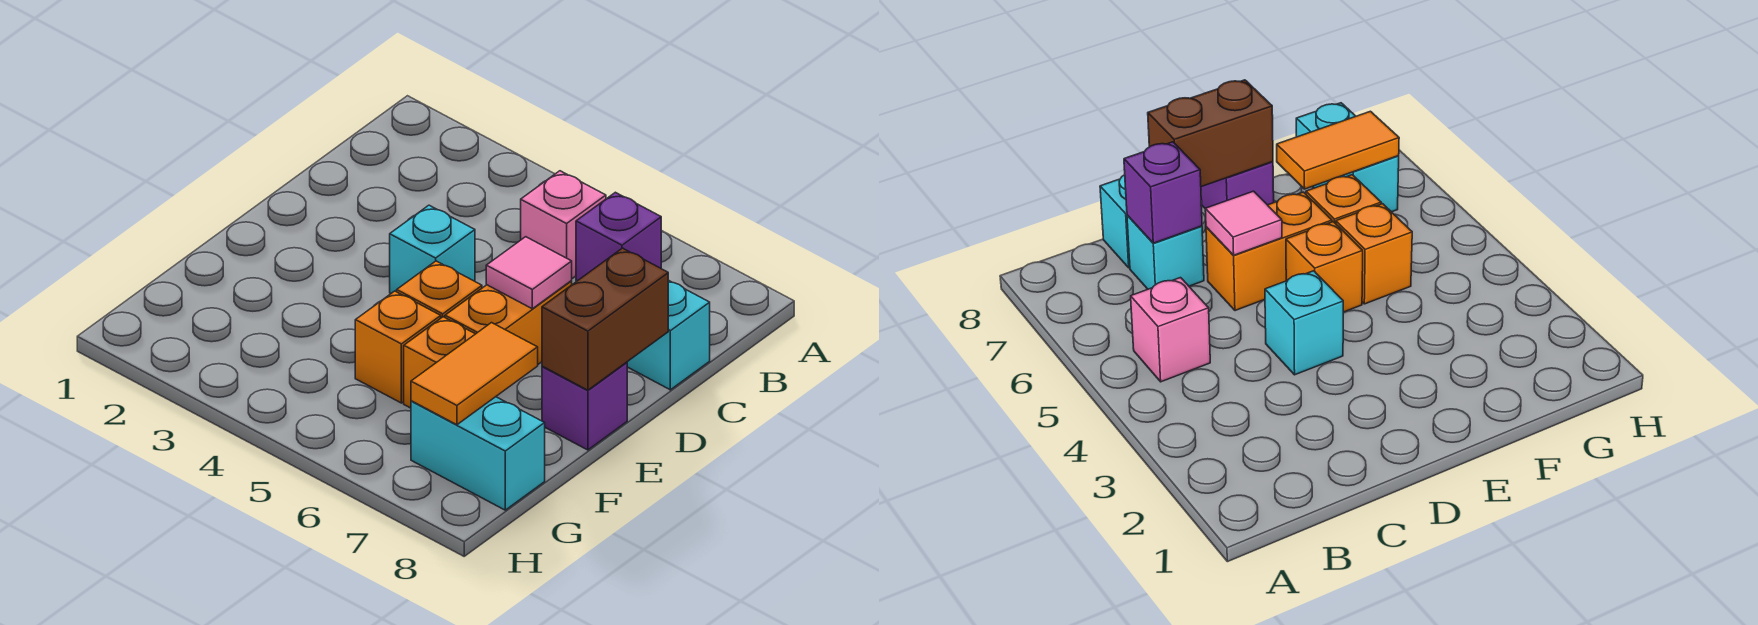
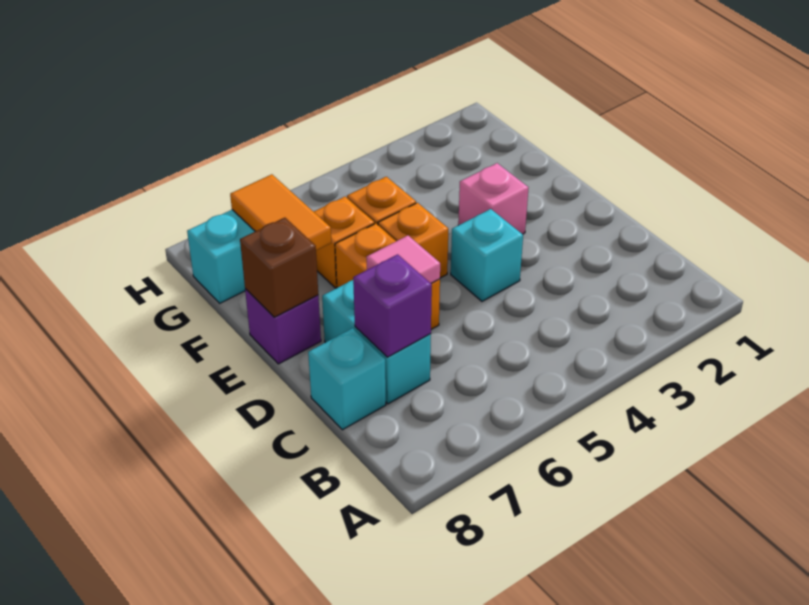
pink brick B5 level 1 -> pink brick E3 level 1
cyan brick C7 level 1 -> cyan brick C7:D7 level 1
brown brick D8:E8 level 2 -> brown brick E8 level 2

